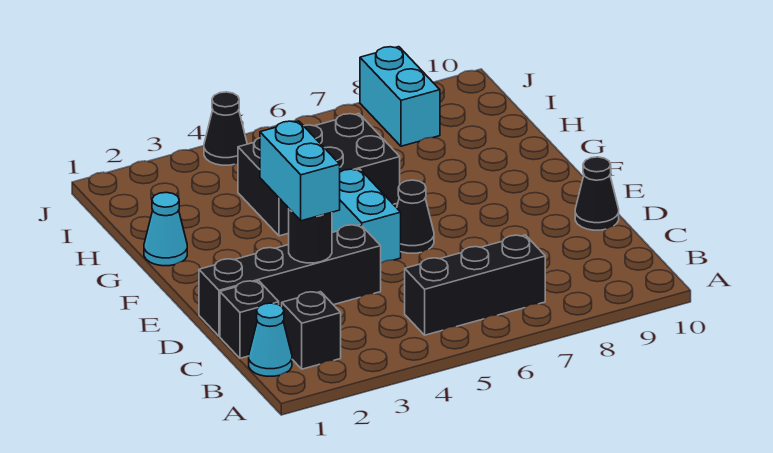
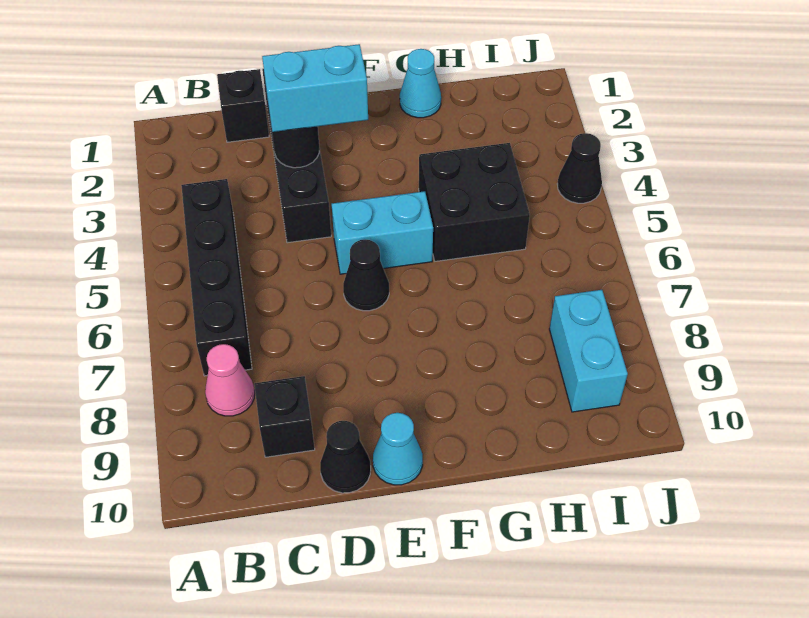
cyan cone B1 level 1 -> cyan cone E10 level 1
black brick B2 level 1 -> black brick C9 level 1
black brick B5:B7 level 1 -> black brick B4:B7 level 1
none -> pink cone B8 level 1
black brick G4:H6 level 1 -> black brick G4:H5 level 1
cyan brick I8:J8 level 1 -> cyan brick I8:I9 level 1

